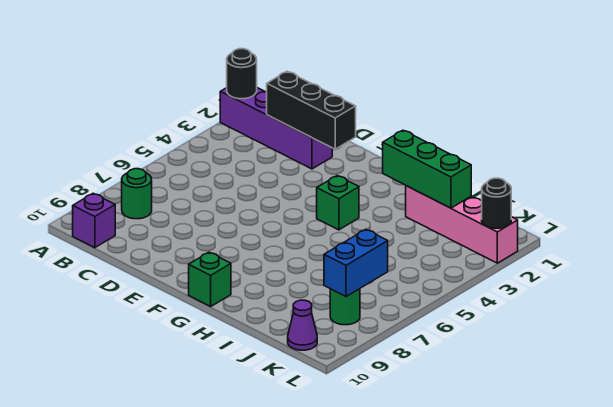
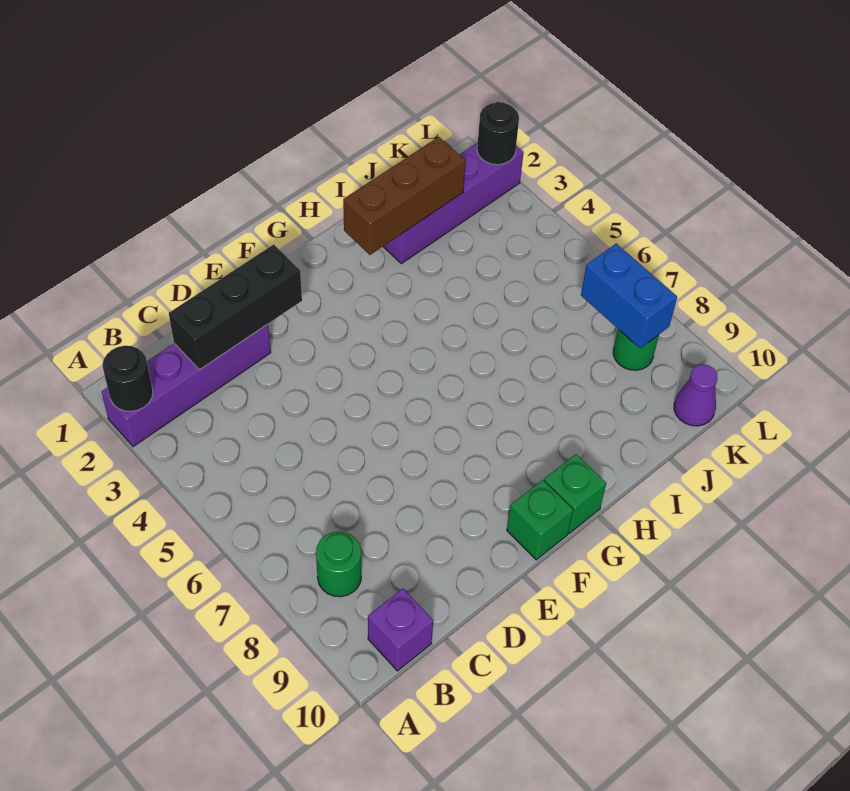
green brick G4 level 1 -> green brick F10 level 1
green brick H2:J2 level 2 -> brown brick H2:J2 level 2
pink brick I2:L2 level 1 -> purple brick I2:L2 level 1

